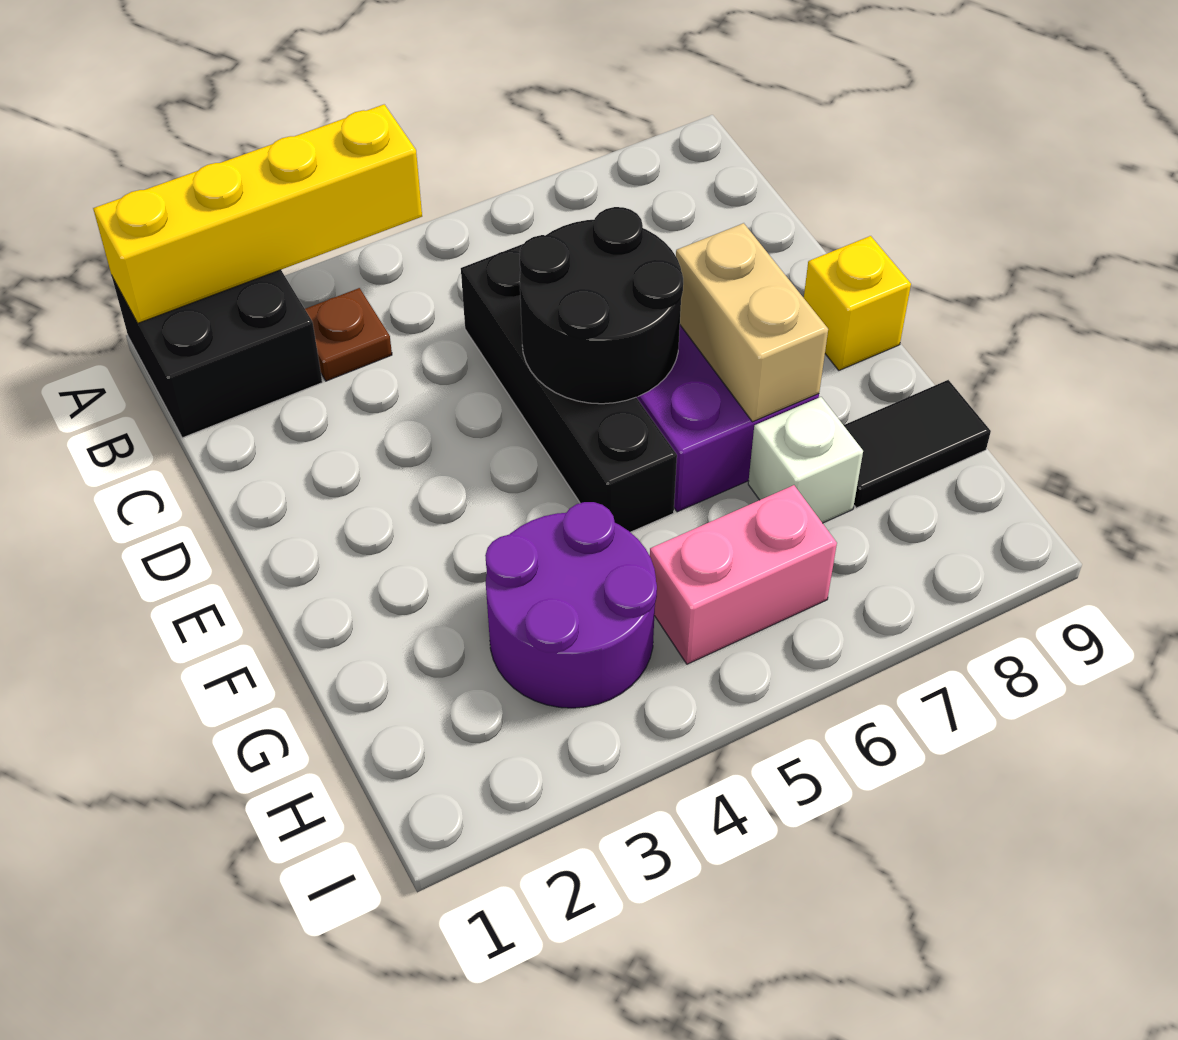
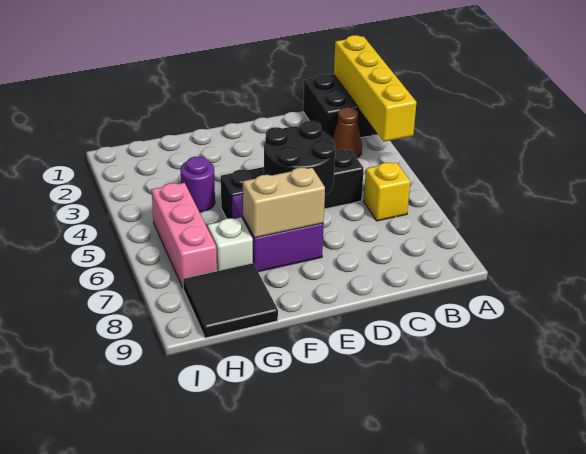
brown plate B3 level 1 -> brown cone B3 level 1
yellow brick E9 level 1 -> yellow brick B6 level 1
purple round brick G3:H4 level 1 -> purple round brick G4 level 1
black tile G8:G9 level 1 -> black tile G8:H9 level 1
pink brick H5:H6 level 1 -> pink brick H5:H7 level 1

